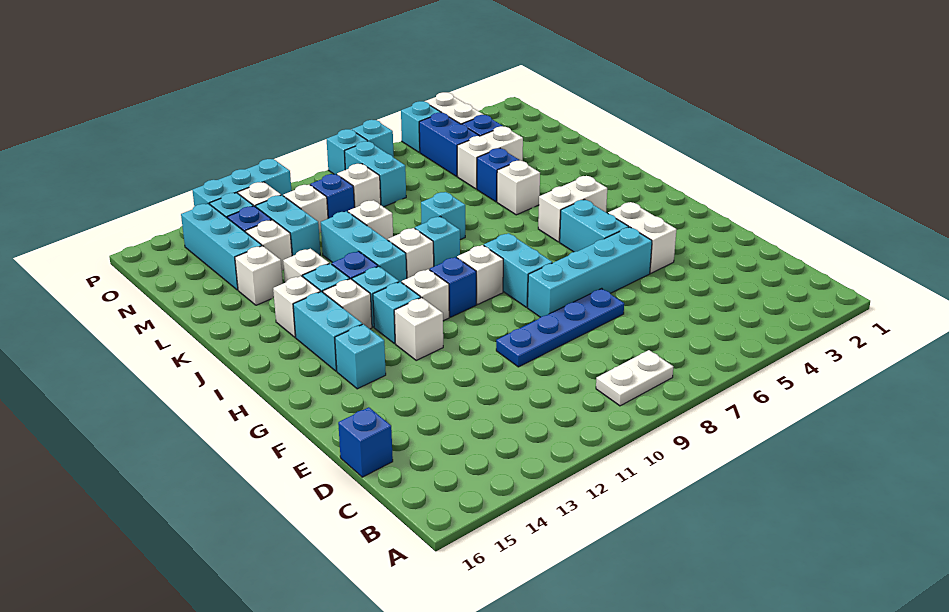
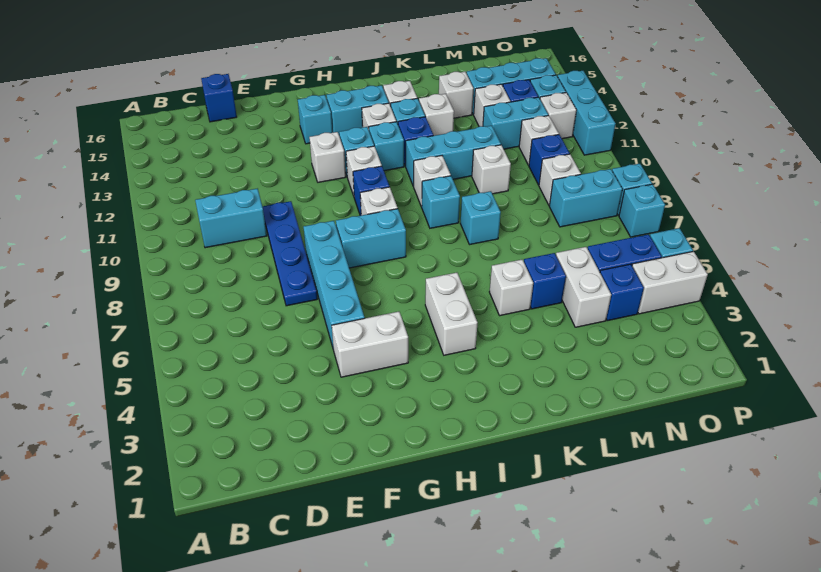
white plate B8:B9 level 1 -> none
cyan brick G5:H5 level 1 -> cyan brick C10:D10 level 1

